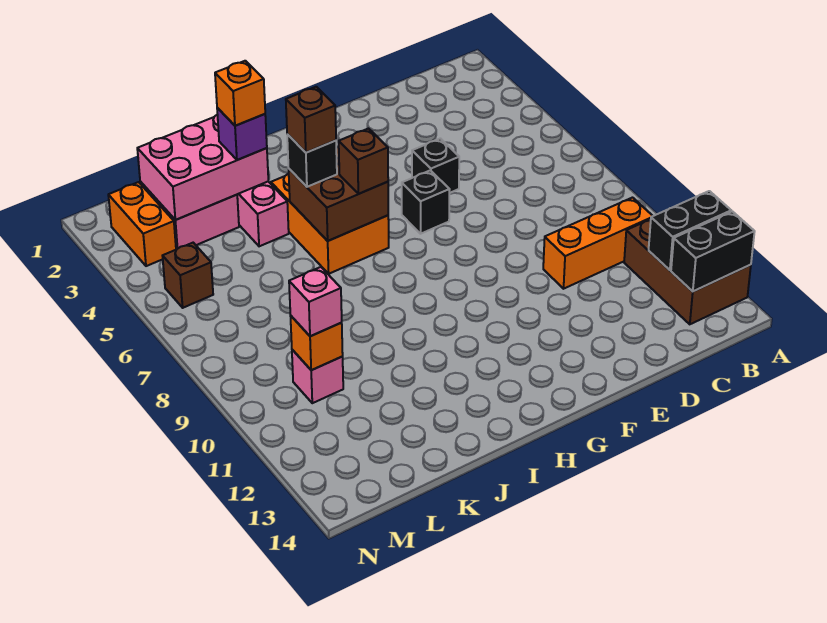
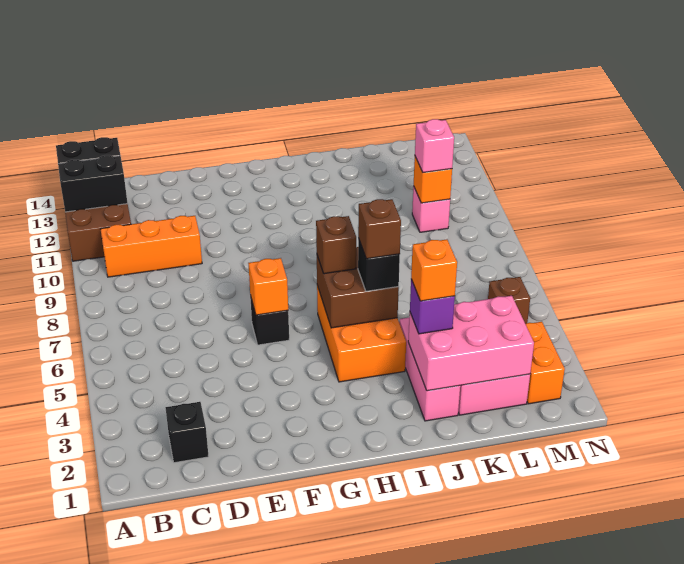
black brick E5 level 1 -> black brick C2 level 1
none -> orange brick F6 level 2

